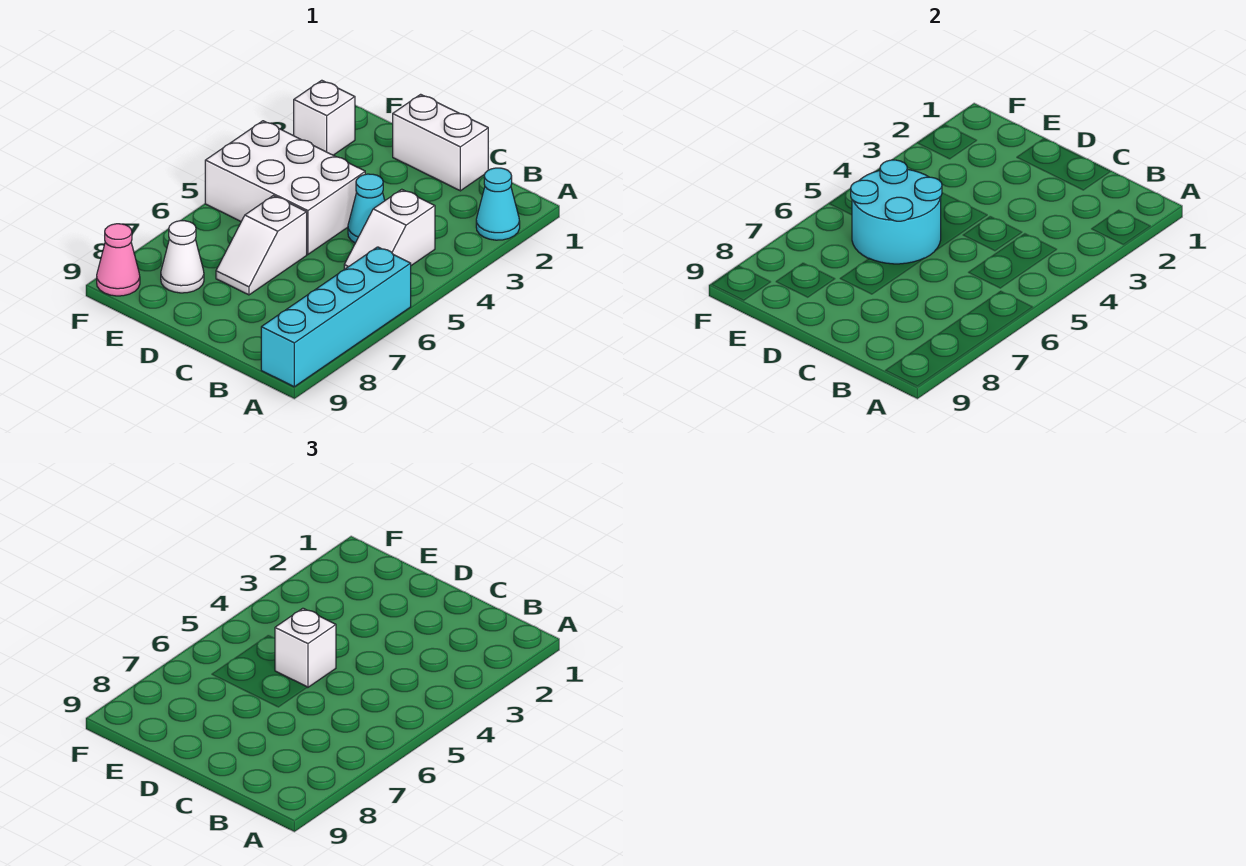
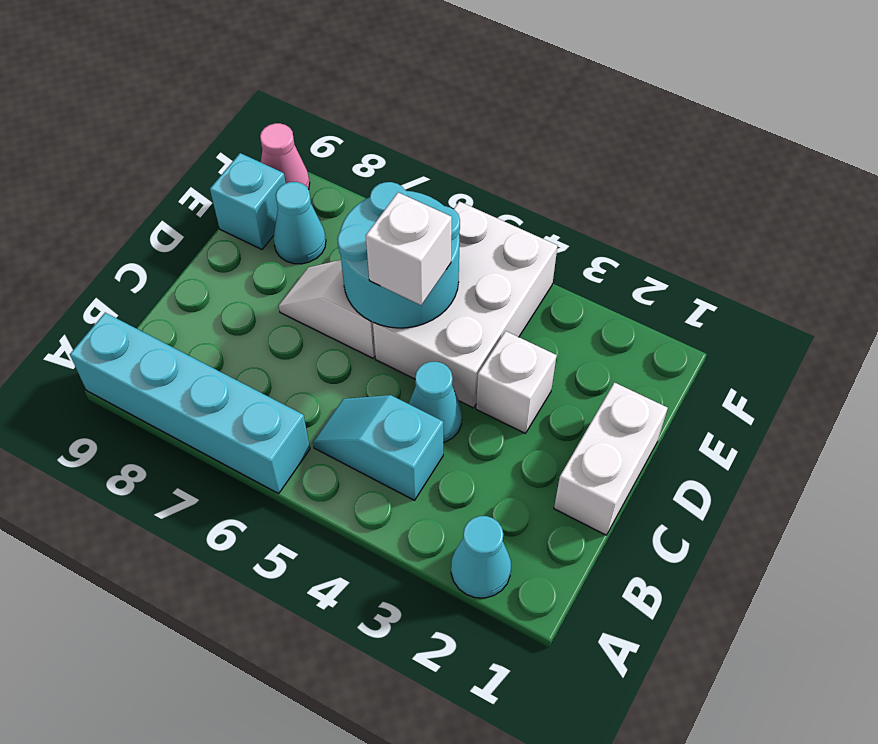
white slope B4:B5 level 1 top 4 -> cyan slope B4:B5 level 1 top 4
white cone E8 level 1 -> cyan cone E8 level 1
none -> cyan brick E9 level 1
white brick F2 level 1 -> white brick D3 level 1

